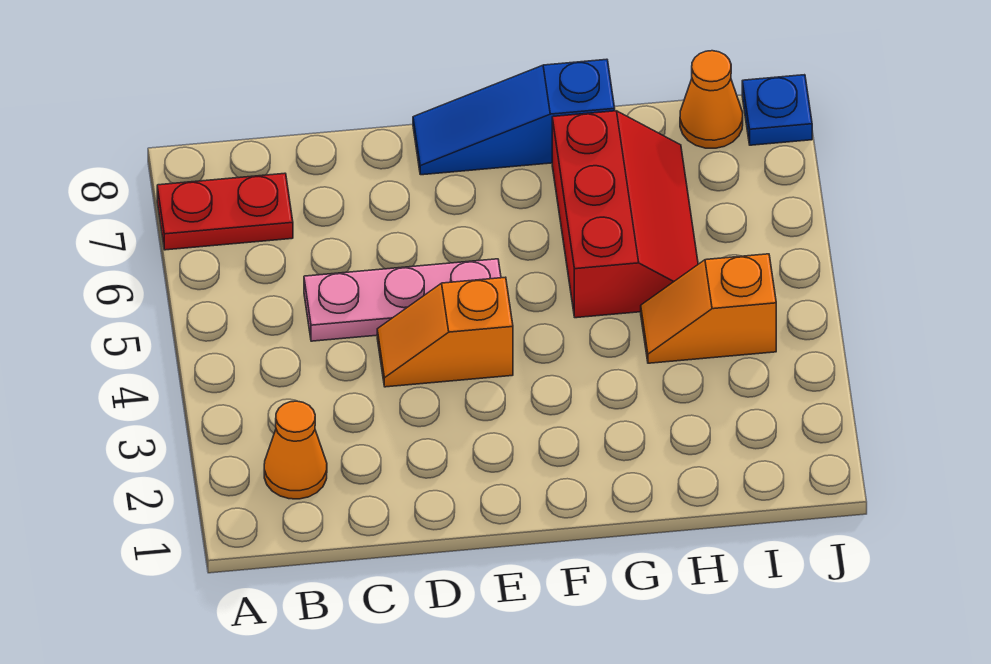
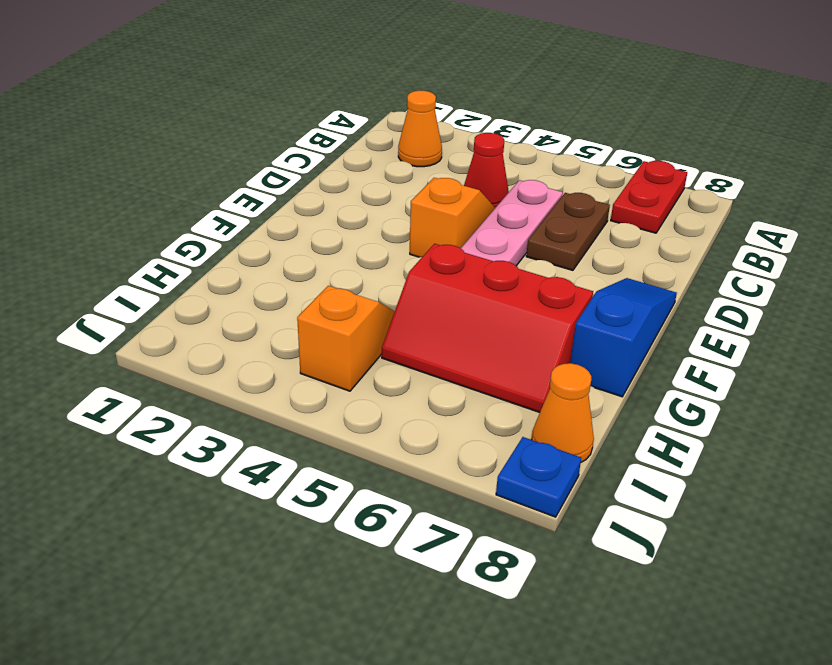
none -> red cone C4 level 1
none -> brown plate C6:D6 level 1

